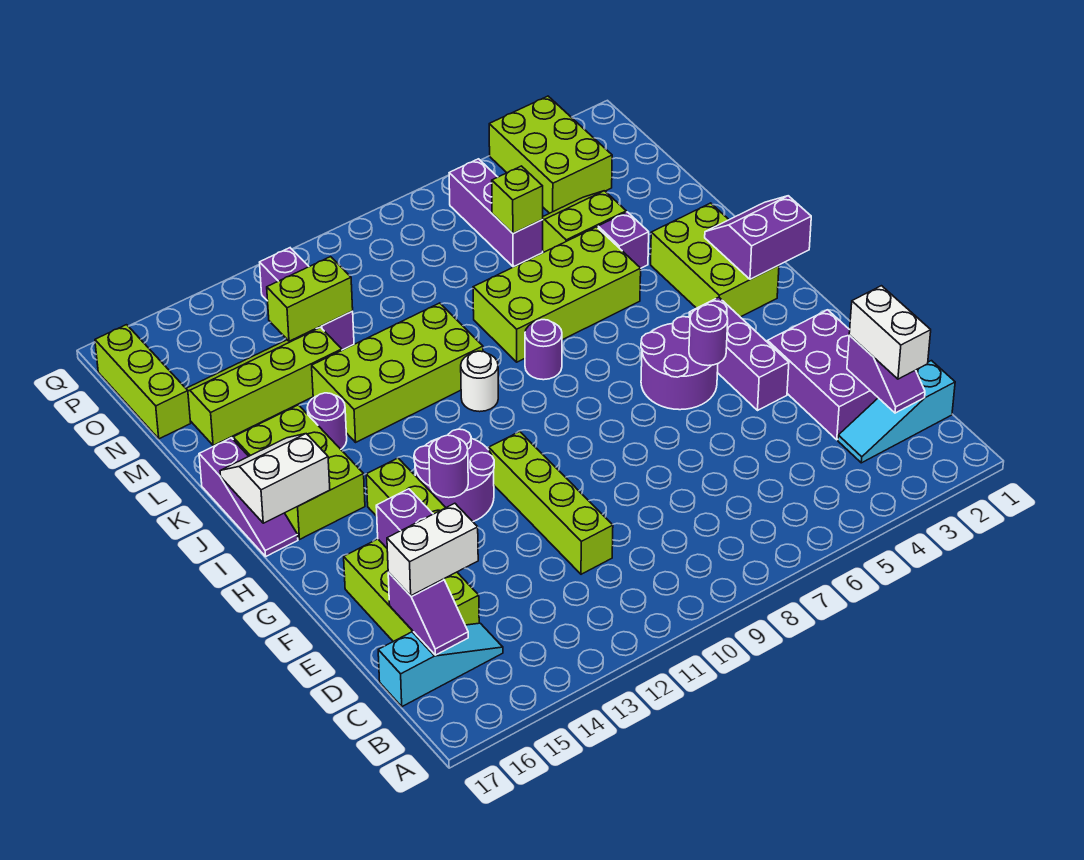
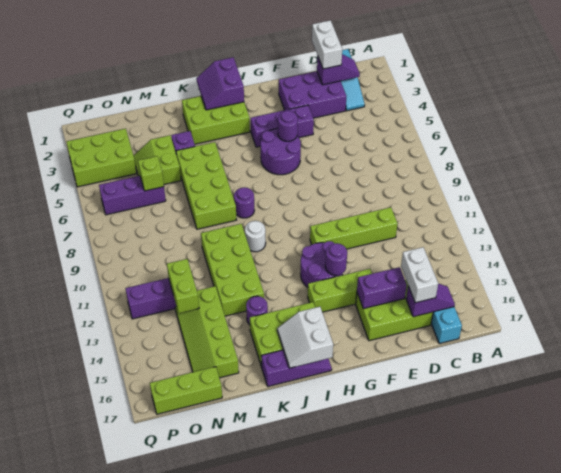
white brick C2:D2 level 3 -> white brick D1:D2 level 3

